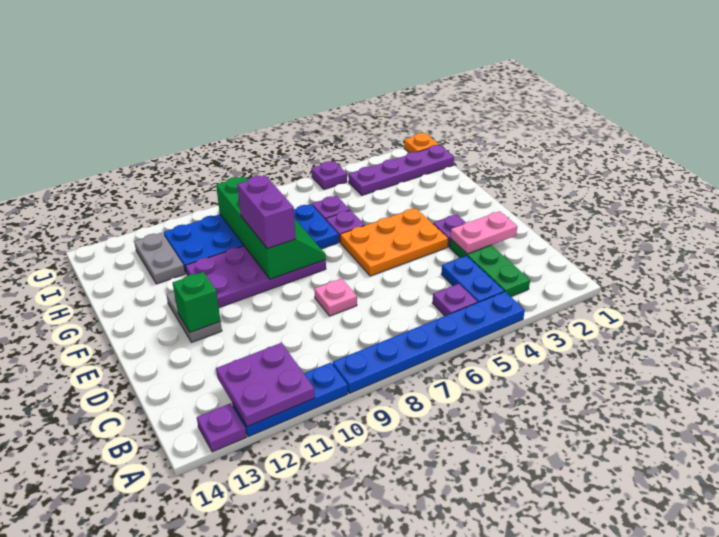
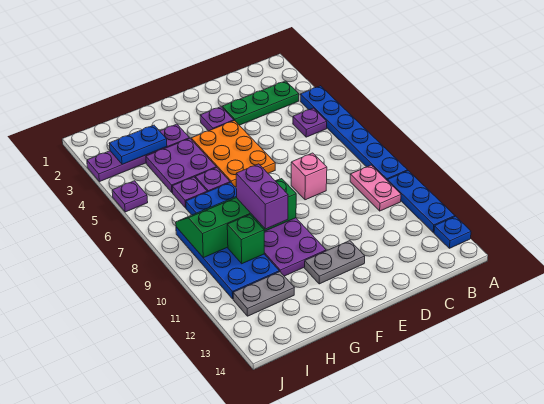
purple plate A11:B12 level 2 -> purple plate G4:H5 level 1
purple plate A13 level 1 -> blue plate A13 level 1
blue plate B4:C4 level 1 -> blue plate H3:I3 level 2
pink plate D2:D3 level 2 -> pink plate B9:B10 level 1
pink plate D8 level 1 -> pink brick D8 level 1
green brick E12 level 2 -> green brick H10 level 2
purple brick F9:G9 level 3 -> purple brick G9:G10 level 3
purple plate I1:I4 level 1 -> purple plate G3:J3 level 1
orange plate J1 level 1 -> none

